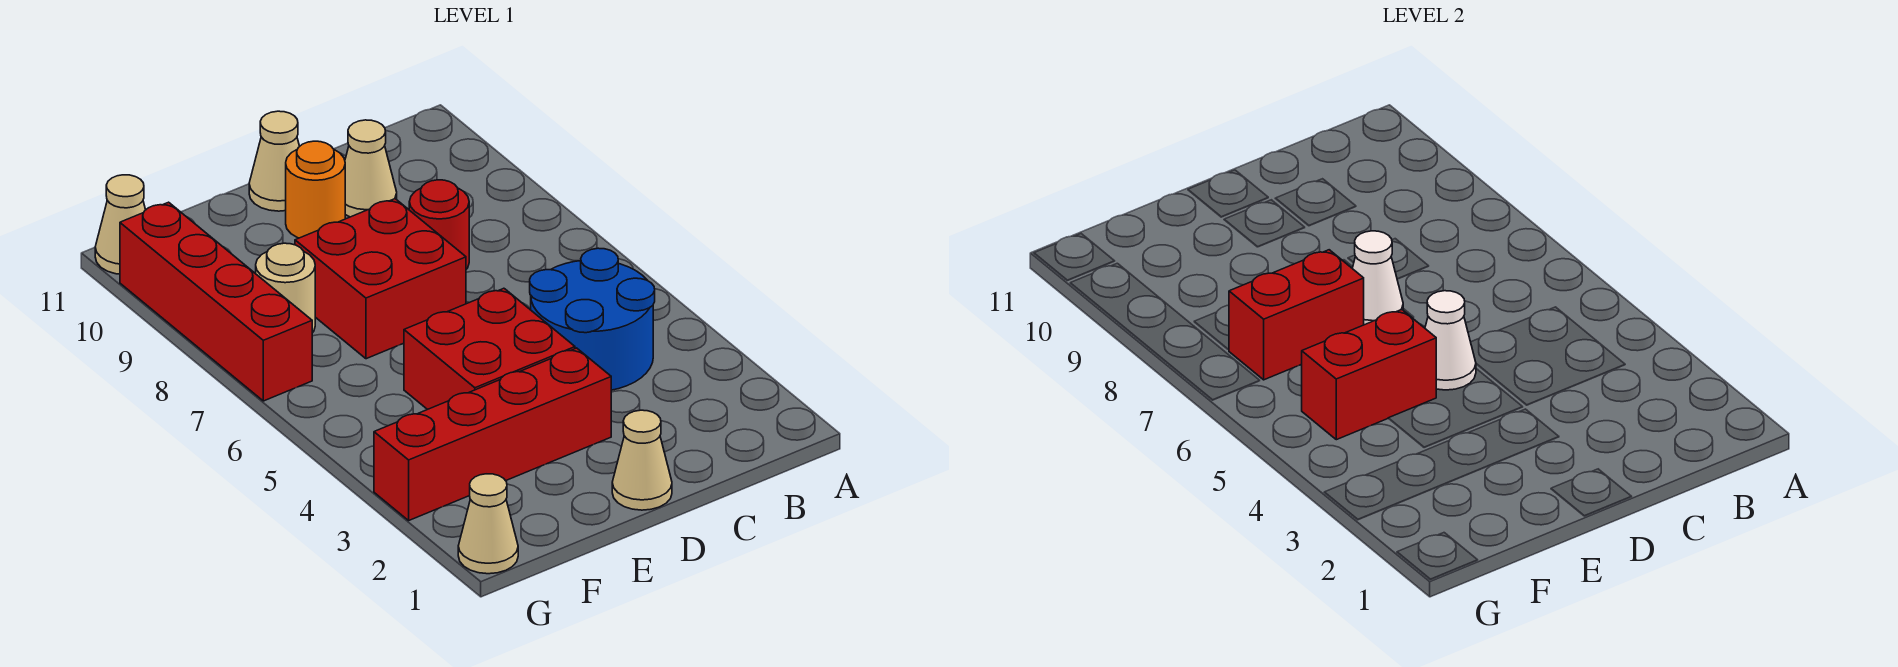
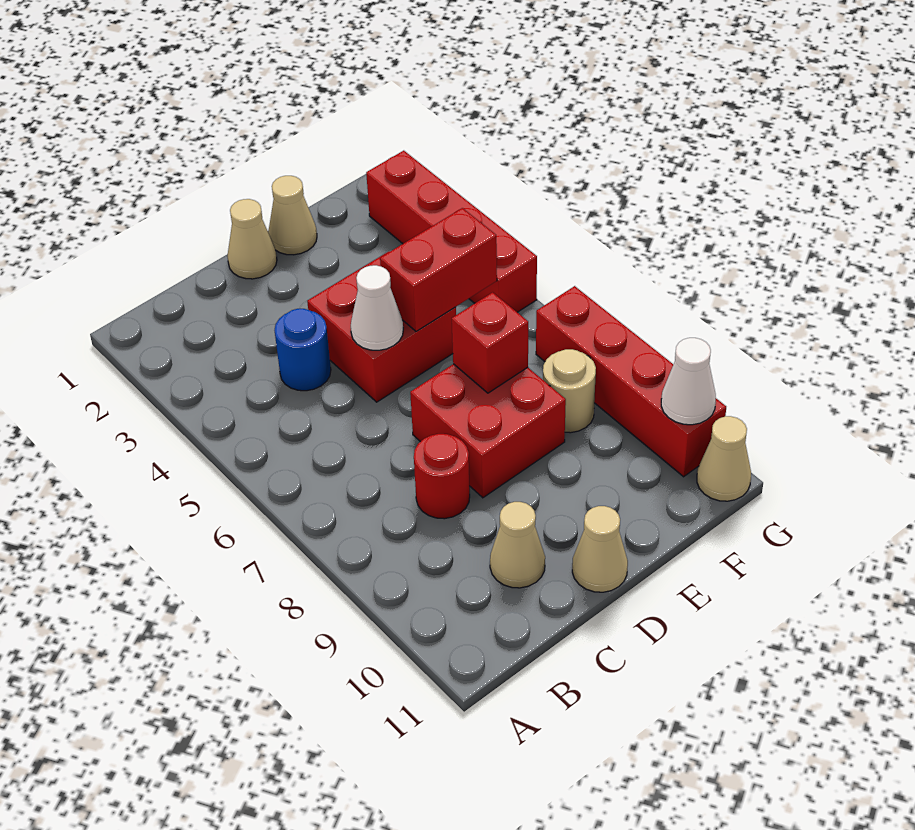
blue round brick B4:C5 level 1 -> blue round brick C4 level 1
red brick D3:G3 level 1 -> red brick G2:G5 level 1
white cone D7 level 2 -> white cone G10 level 2
orange round brick D10 level 1 -> none
red brick E7:F7 level 2 -> red brick E7 level 2
tan cone G1 level 1 -> tan cone E1 level 1

